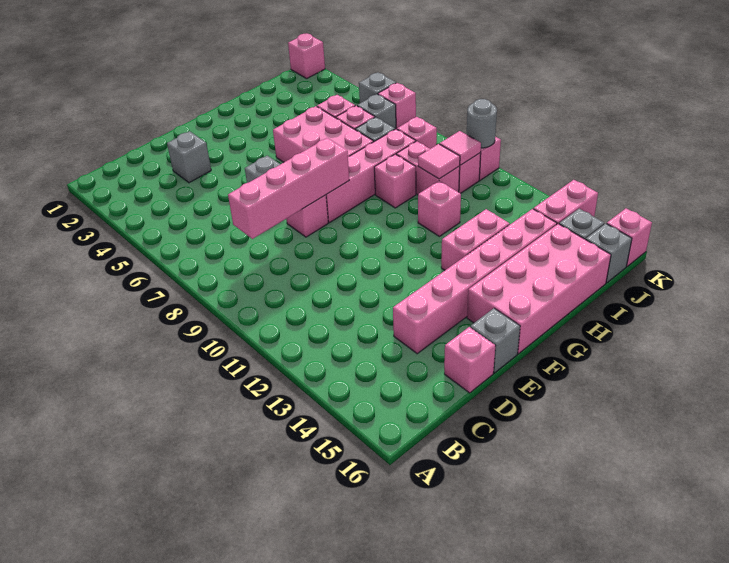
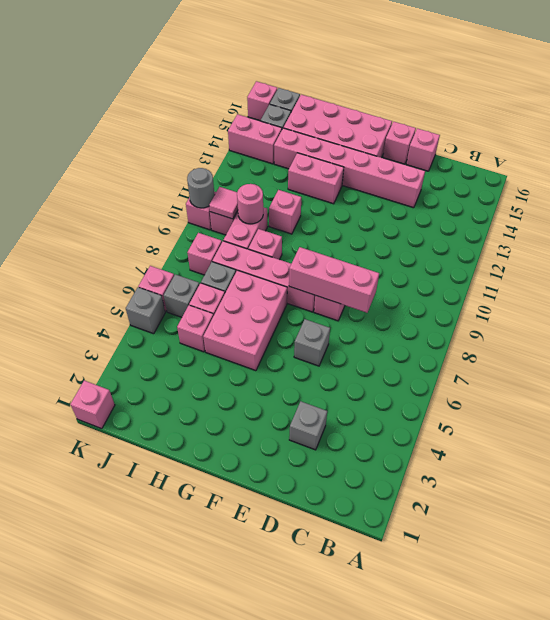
pink brick C8:F8 level 2 -> pink brick D8:F8 level 2
grey brick E16 level 1 -> pink brick E16 level 1
pink tile I10 level 2 -> pink round brick I10 level 2

